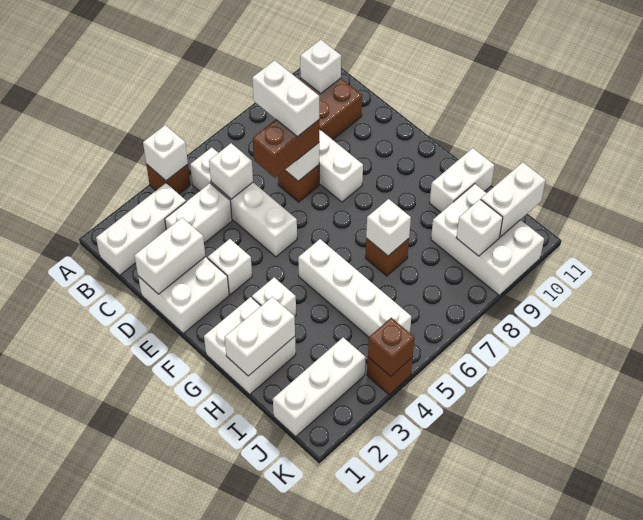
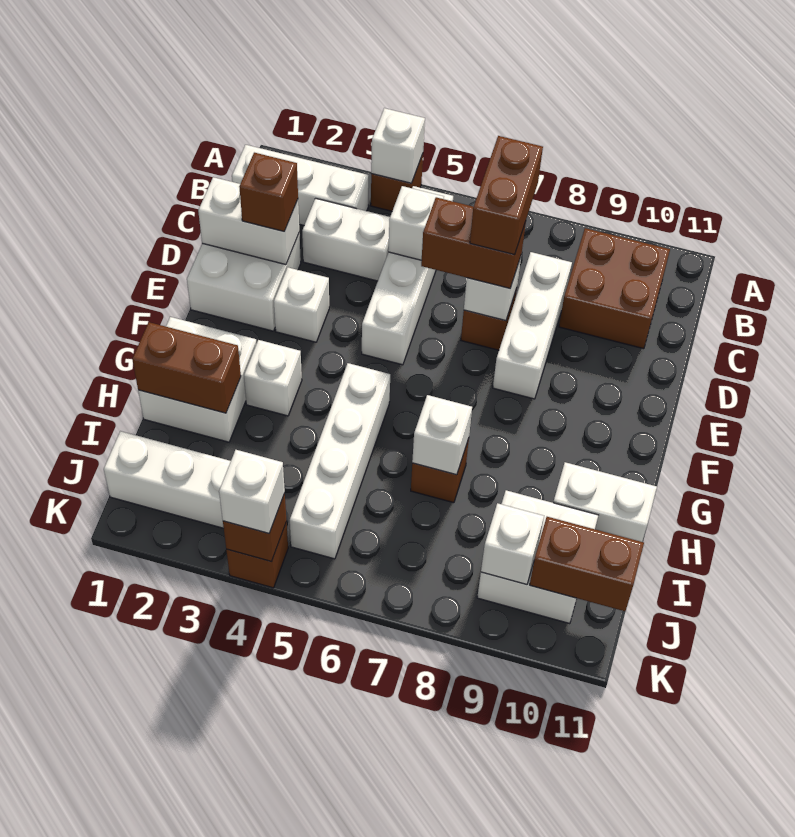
white brick B10 level 2 -> white brick K4 level 3
white brick C7:D7 level 4 -> brown brick C7:D7 level 4
none -> brown brick D2 level 3
white brick H1:H2 level 2 -> brown brick H1:H2 level 2
white brick I9:K10 level 1 -> white brick I9:J10 level 1
white brick J10:J11 level 2 -> brown brick J10:J11 level 2

